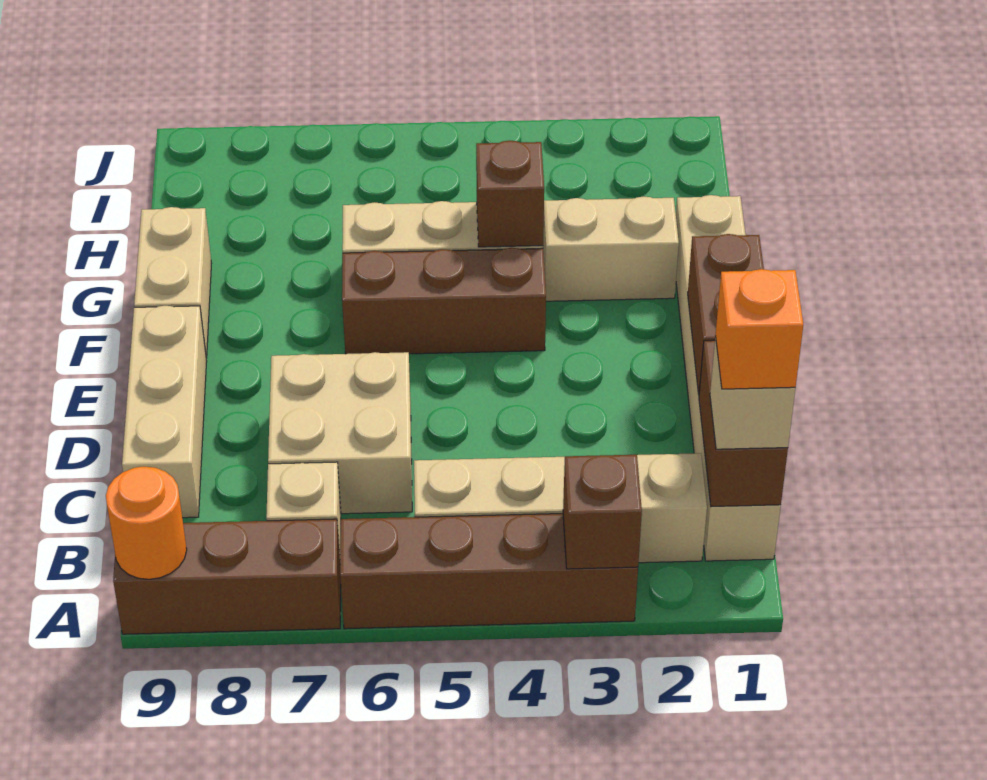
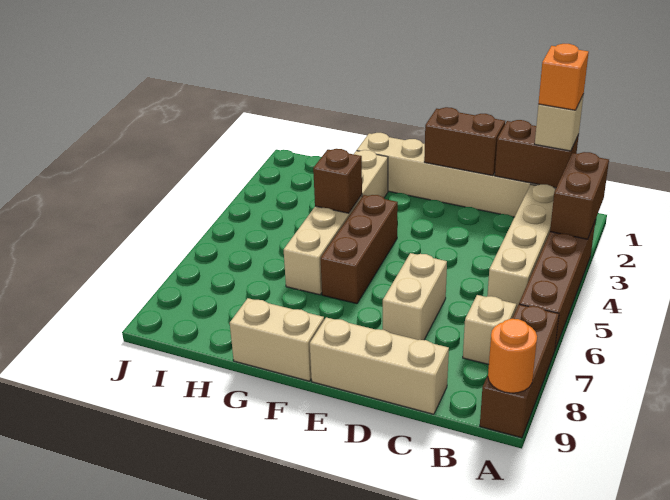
brown brick A3 level 2 -> brown brick A2:A3 level 2
tan brick C6:D7 level 1 -> tan brick D6:D7 level 1

